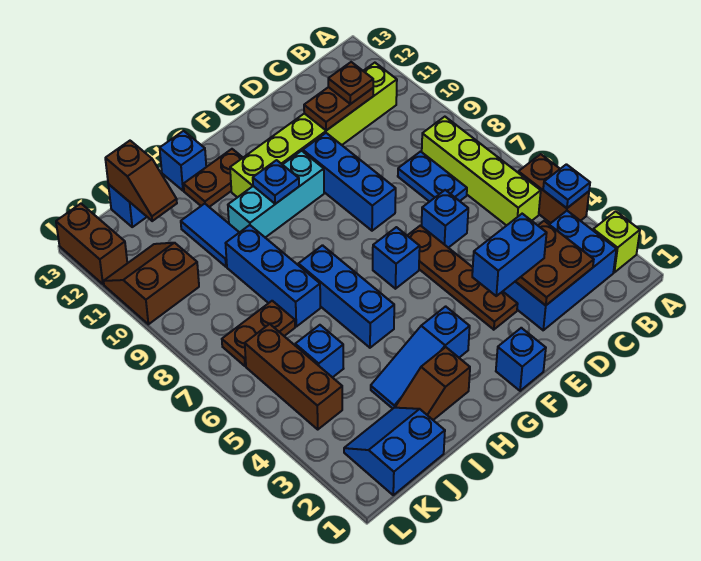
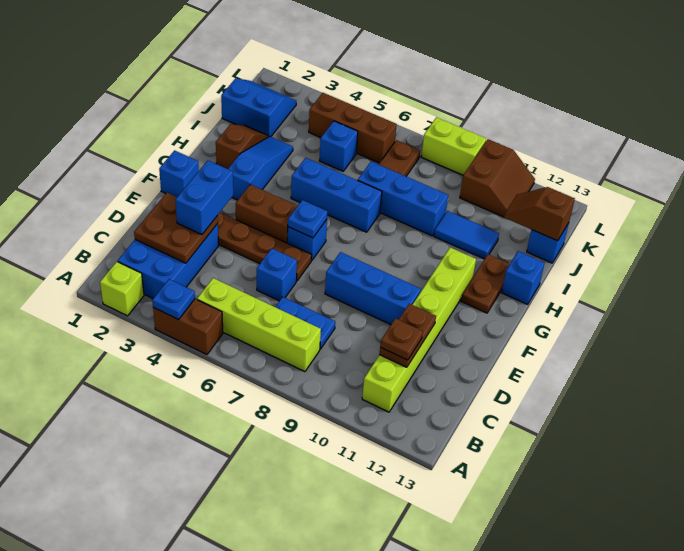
cyan brick F10:H10 level 1 -> none
blue plate G10 level 2 -> blue plate F6 level 2
blue slope J1:K2 level 1 top 1 -> blue slope J1:K2 level 1 top J
none -> lime brick L8:L9 level 1
brown brick L12:L13 level 1 -> brown brick F4:F5 level 1

